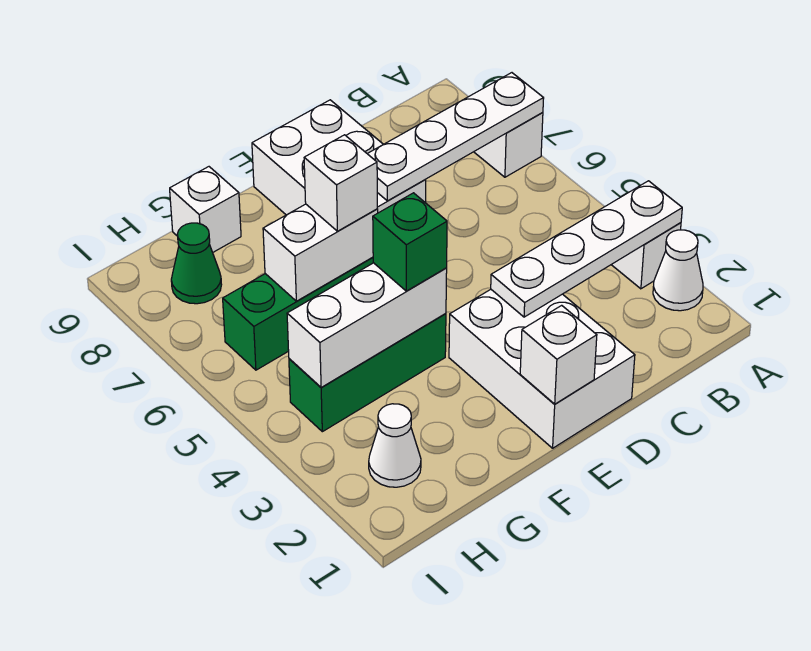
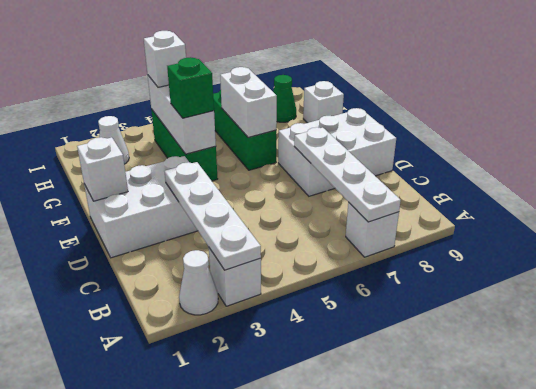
white brick F6 level 3 -> white brick H4 level 3

